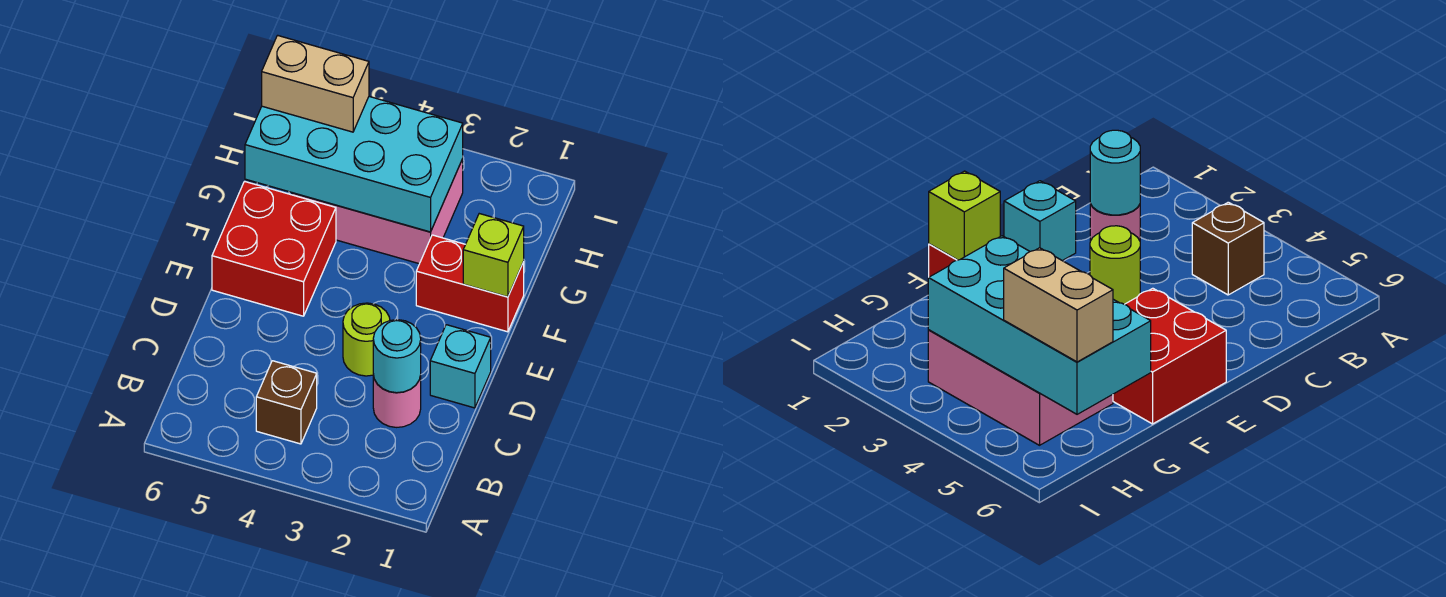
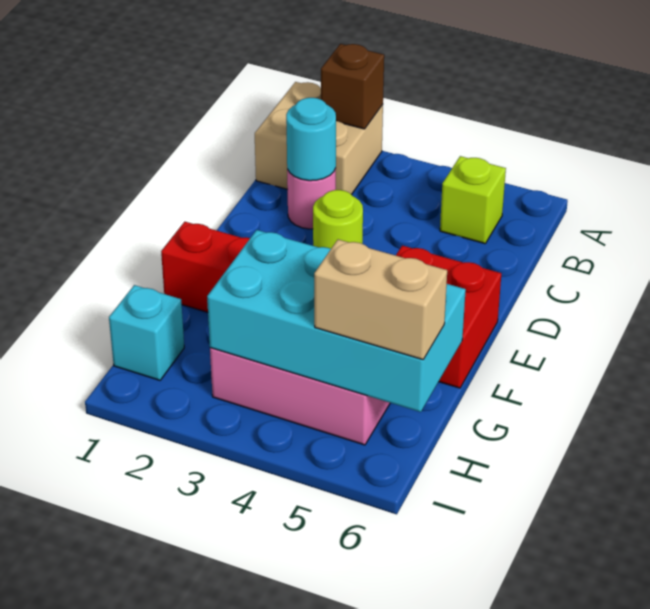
none -> tan brick A1:B2 level 1
brown brick B4 level 1 -> brown brick A2 level 2
cyan brick D1 level 1 -> cyan brick H1 level 1
lime brick F1 level 2 -> lime brick B5 level 1

